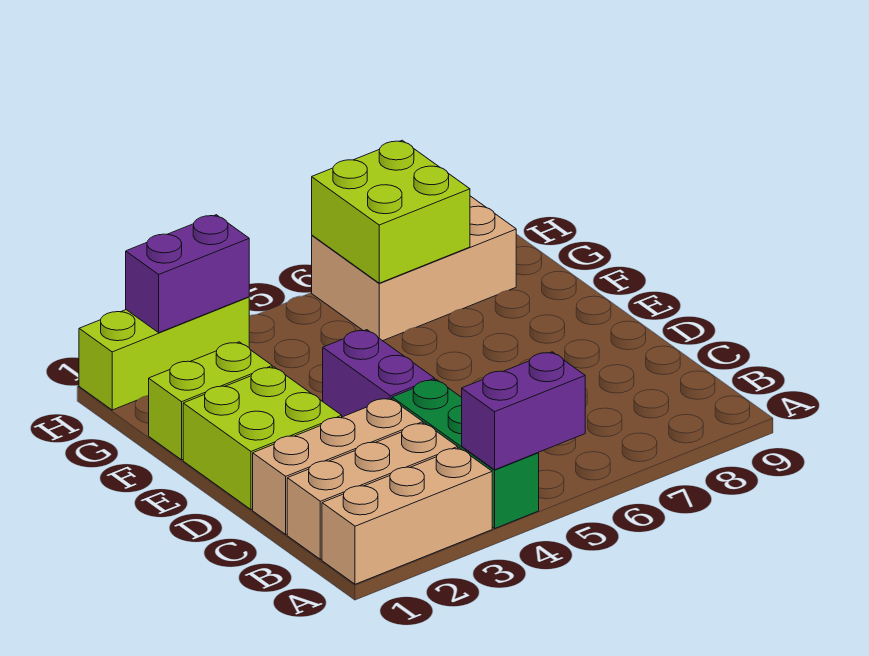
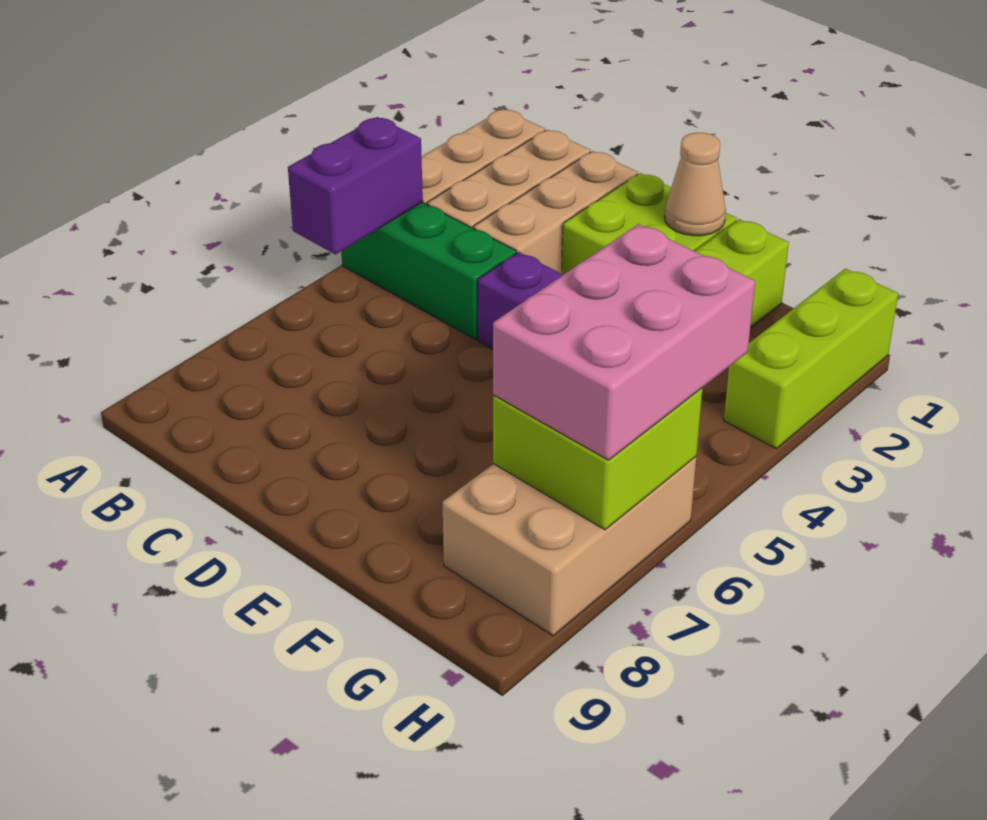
none -> tan cone E1 level 2
none -> pink brick G5:H7 level 3
purple brick H2:H3 level 2 -> none

